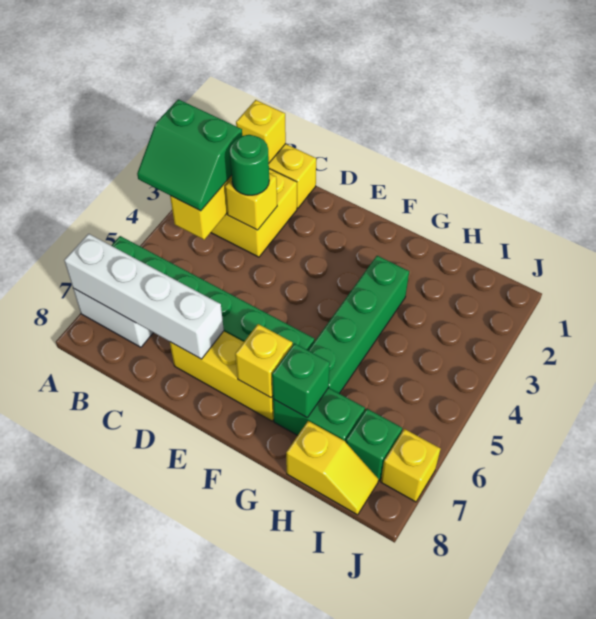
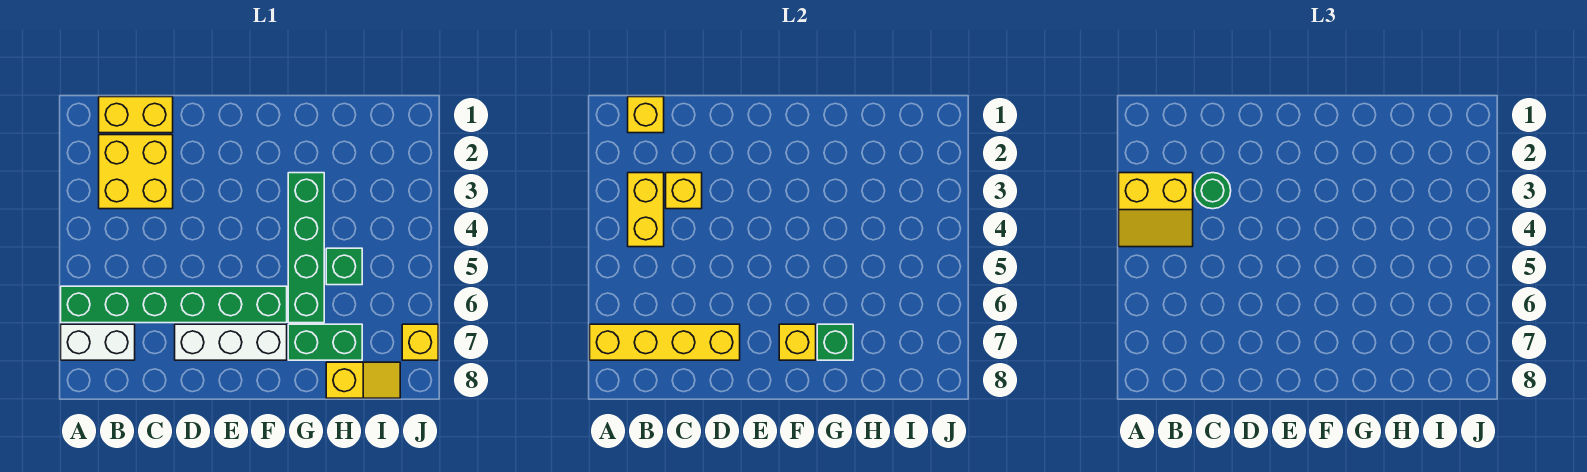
green slope A3:B4 level 3 top 3 -> yellow slope A3:B4 level 3 top 3
white brick A7:D7 level 2 -> yellow brick A7:D7 level 2
yellow brick D7:F7 level 1 -> white brick D7:F7 level 1
green brick I7 level 1 -> green brick H5 level 1

